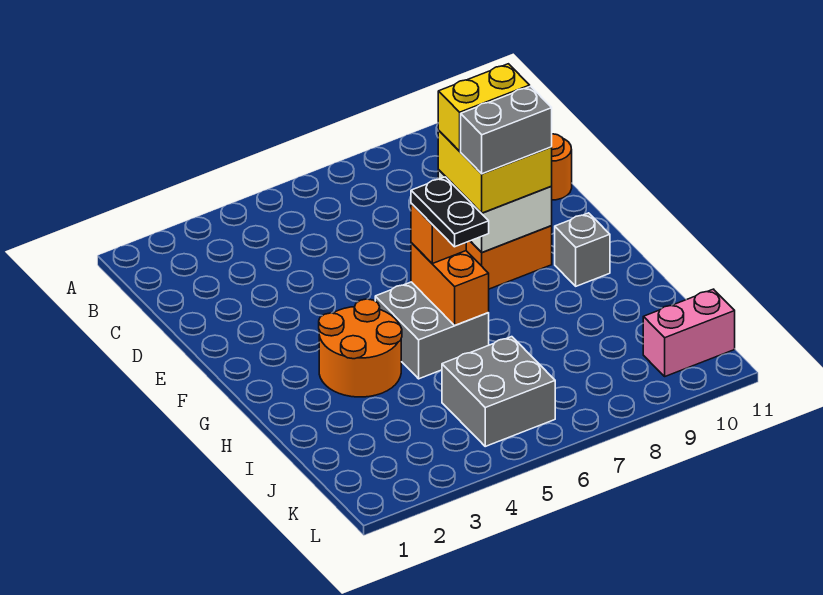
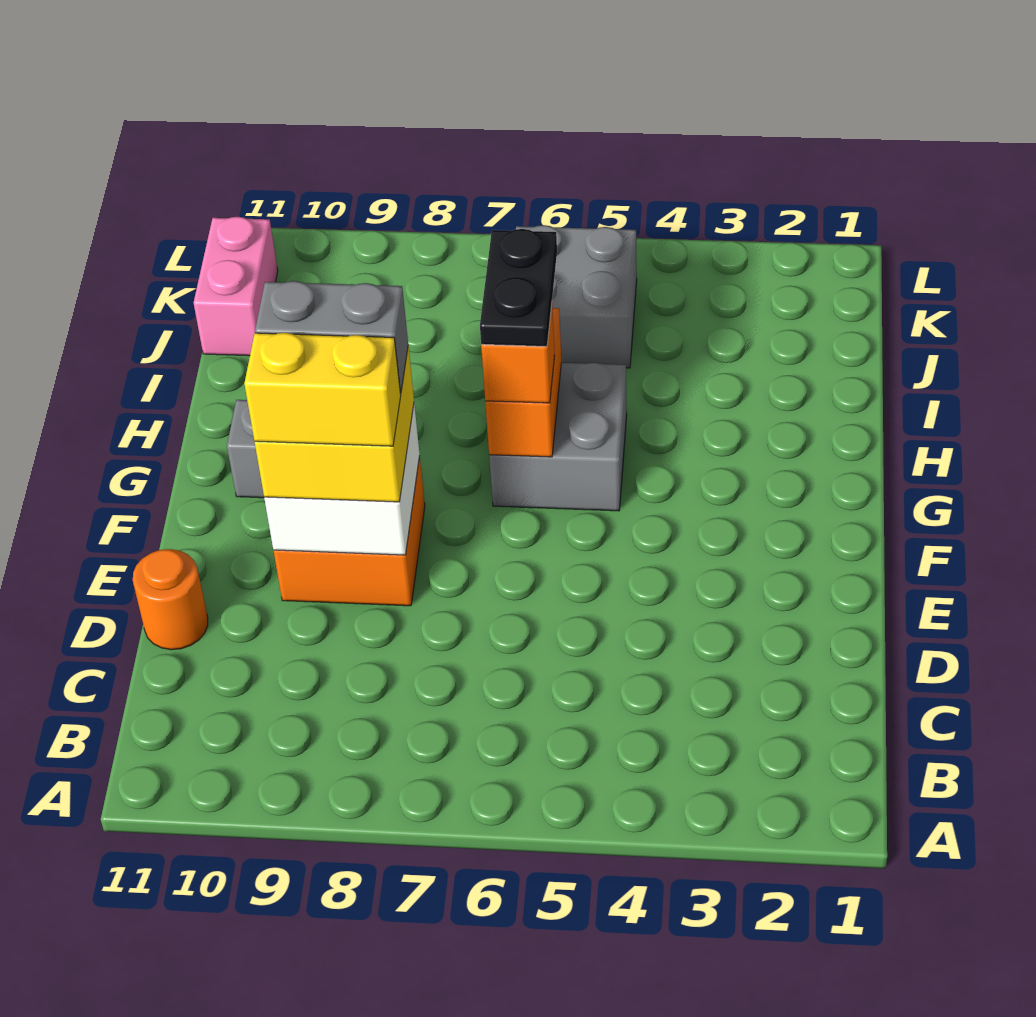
orange round brick G3:H4 level 1 -> none
pink brick K10:K11 level 1 -> pink brick J11:K11 level 1

